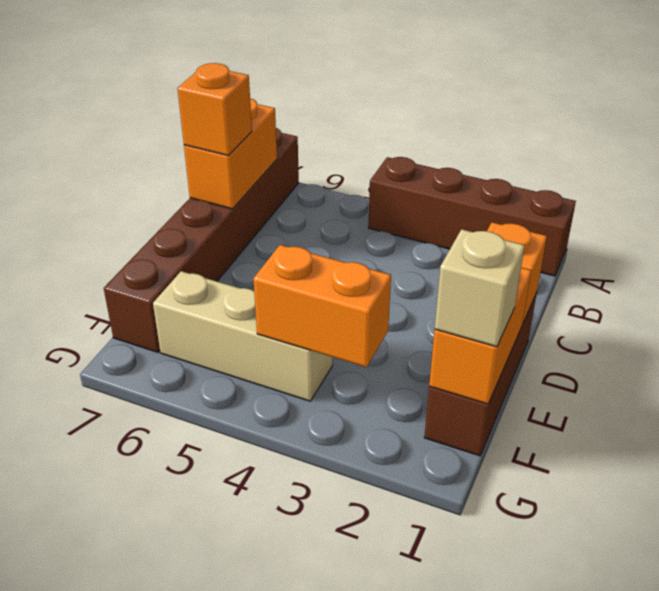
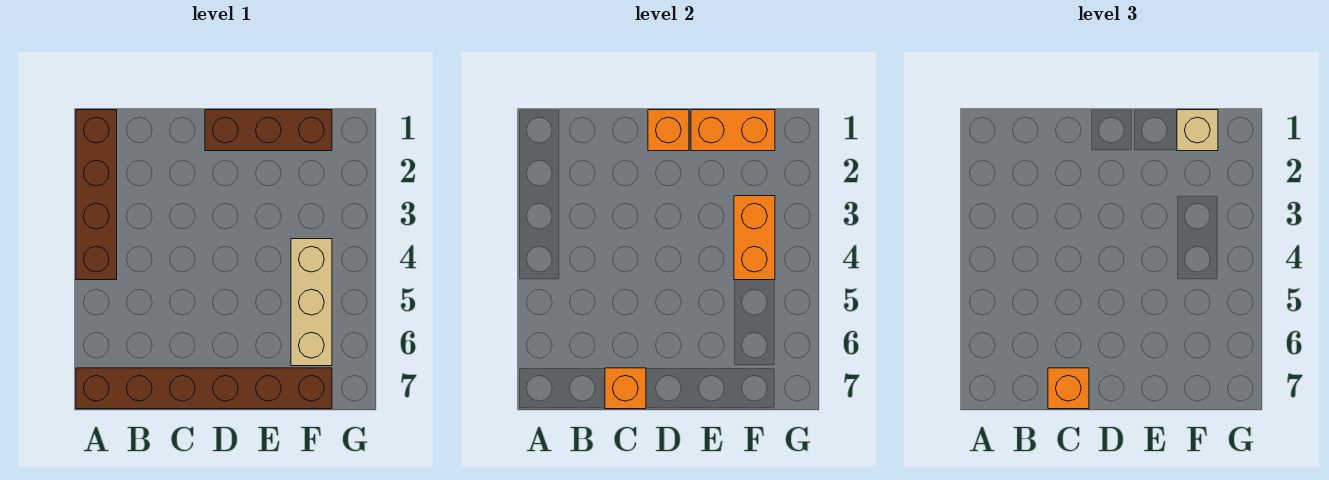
orange brick B7:C7 level 2 -> orange brick C7 level 2

